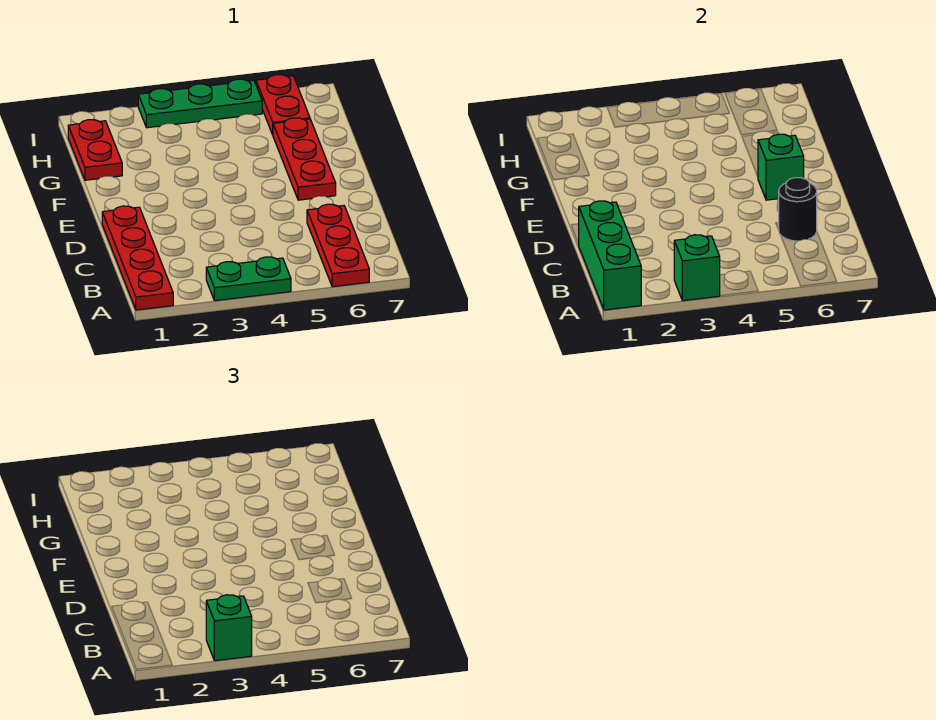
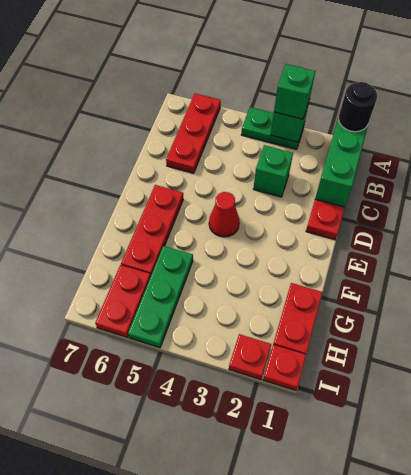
black round brick C6 level 2 -> black round brick A1 level 3
none -> red cone E4 level 1
green brick E6 level 2 -> green brick C3 level 1
none -> red plate I1 level 1
none -> red plate I2 level 1
green plate I3:I5 level 1 -> green plate G5:I5 level 1

